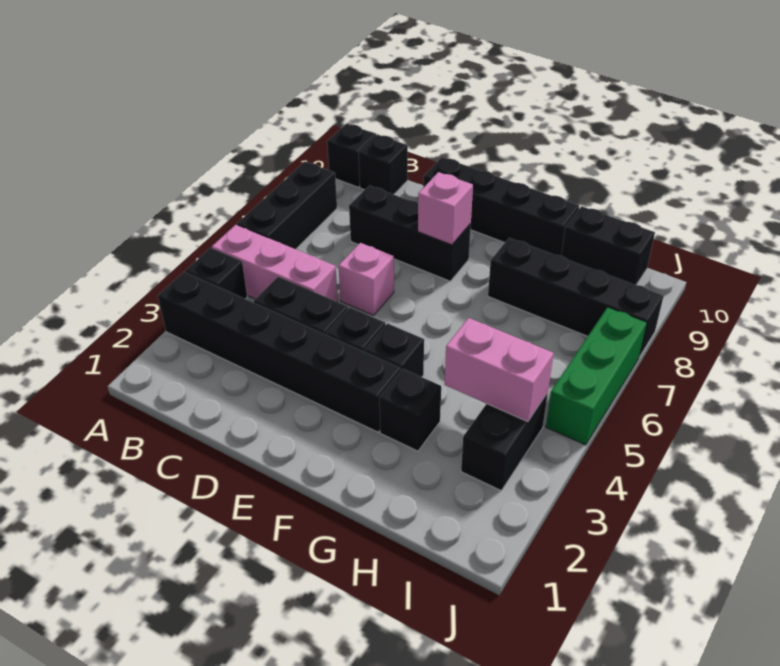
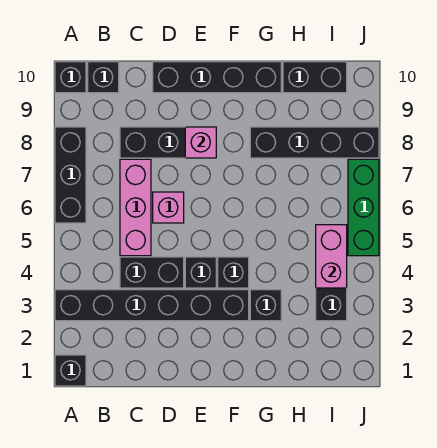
black brick A4 level 1 -> black brick A1 level 1
pink brick A5:C5 level 1 -> pink brick C5:C7 level 1
pink brick H4:I4 level 2 -> pink brick I4:I5 level 2

